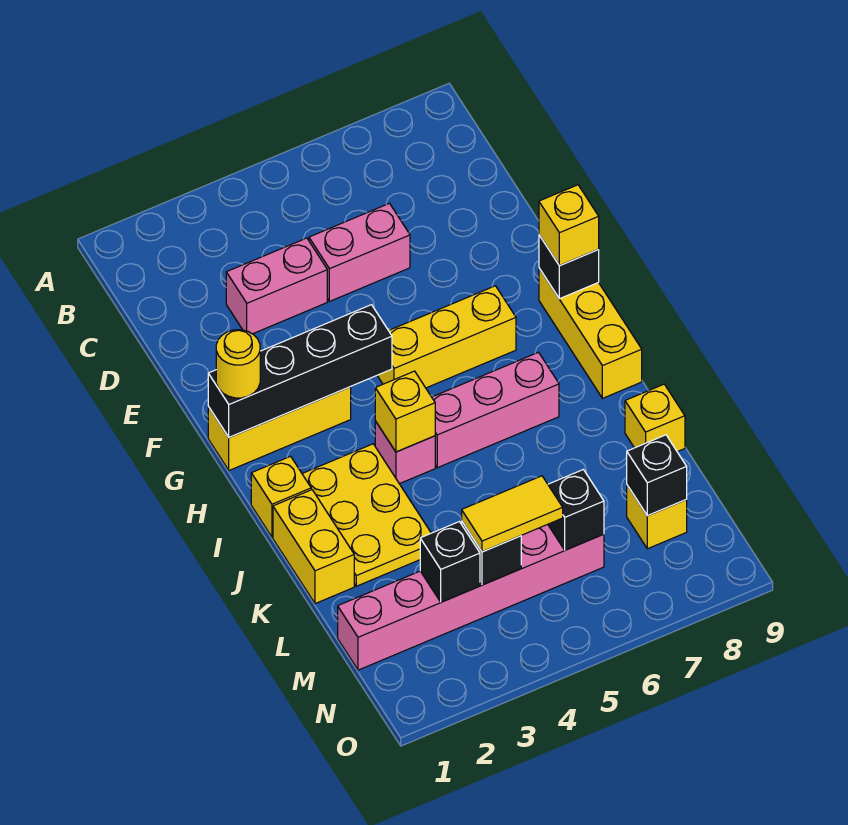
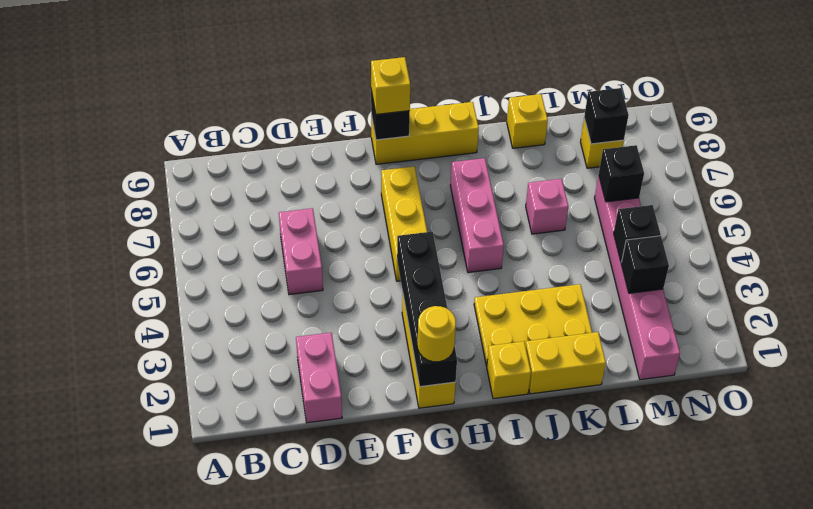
pink brick D3:D4 level 1 -> pink brick D1:D2 level 1
pink brick I4 level 1 -> pink brick K6 level 1
yellow brick I4 level 2 -> none
yellow tile M4:M5 level 3 -> none

